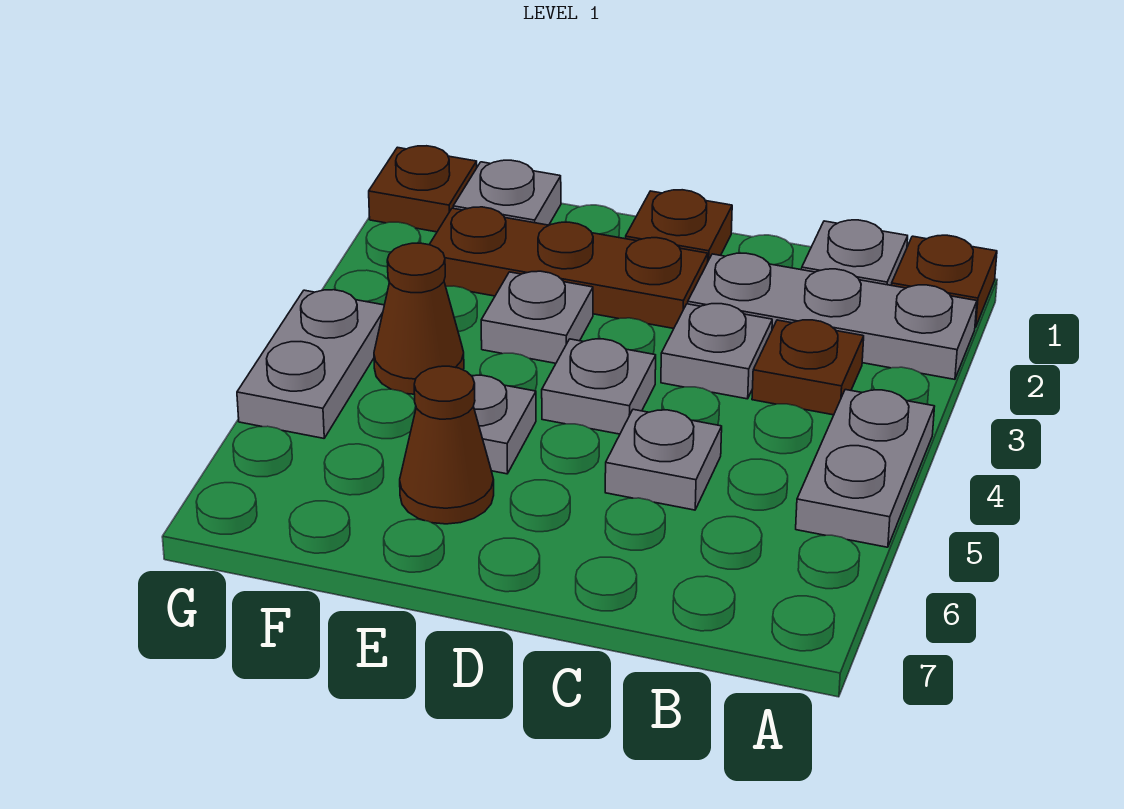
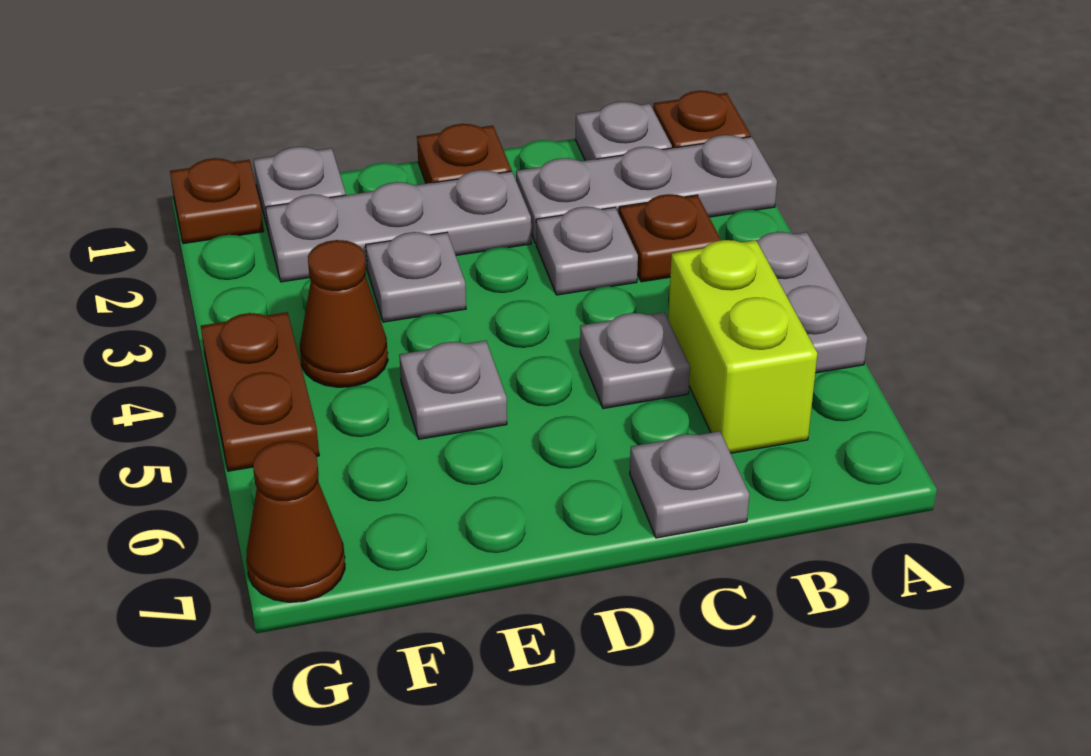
none -> lime brick B5:B6 level 1
brown plate D2:F2 level 1 -> grey plate D2:F2 level 1
grey plate D4 level 1 -> grey plate C7 level 1
brown cone E6 level 1 -> brown cone G7 level 1
grey plate G4:G5 level 1 -> brown plate G4:G5 level 1

